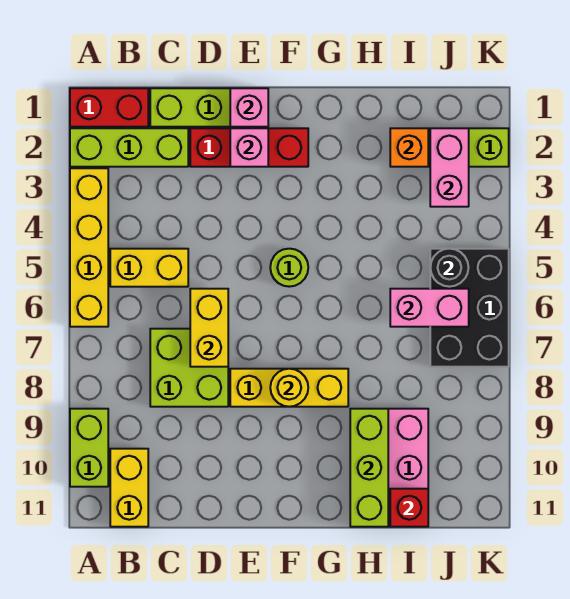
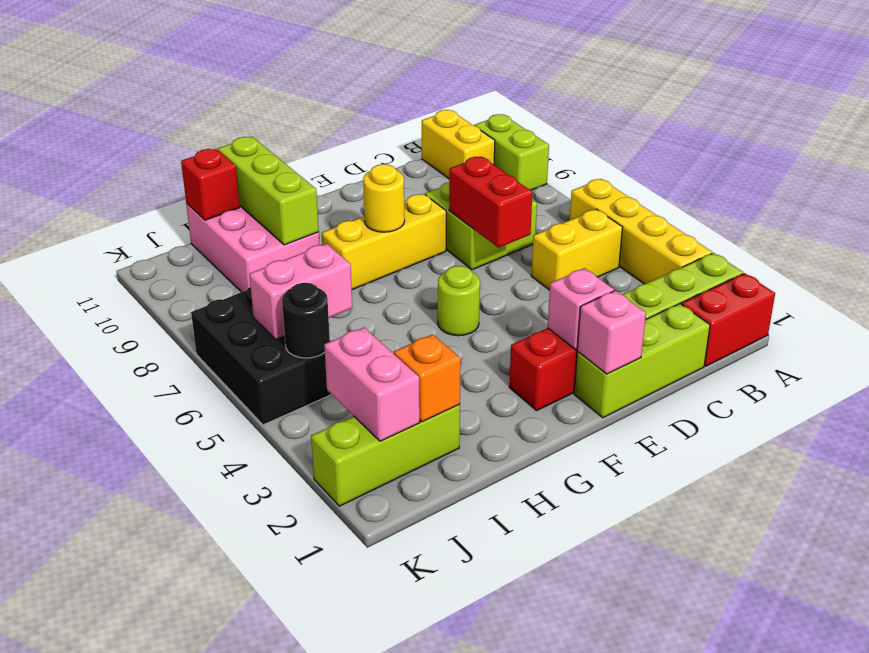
yellow brick D6:D7 level 2 -> red brick D6:D7 level 2

